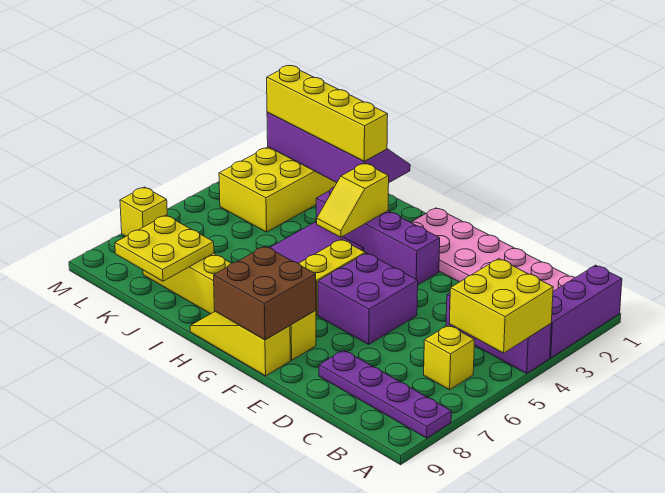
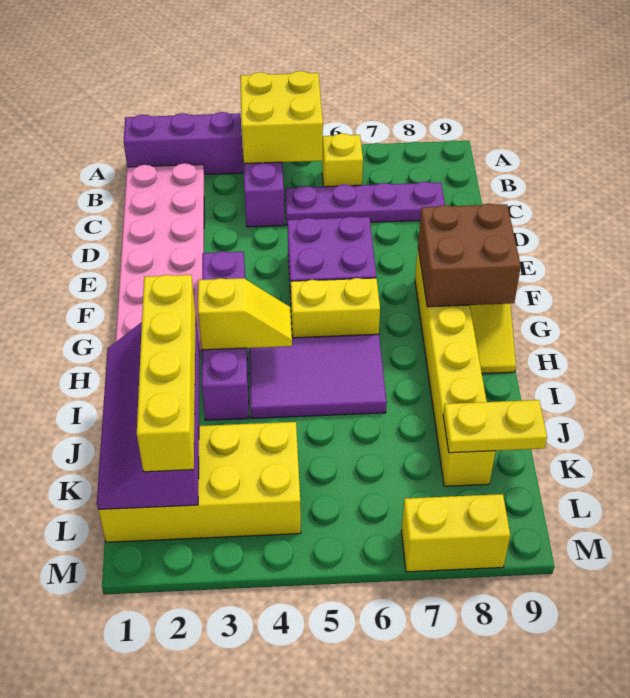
purple plate A8:D8 level 1 -> purple plate C5:C8 level 1
yellow plate J8:K9 level 2 -> yellow plate K8:K9 level 2
yellow brick M7 level 1 -> yellow brick M7:M8 level 1

